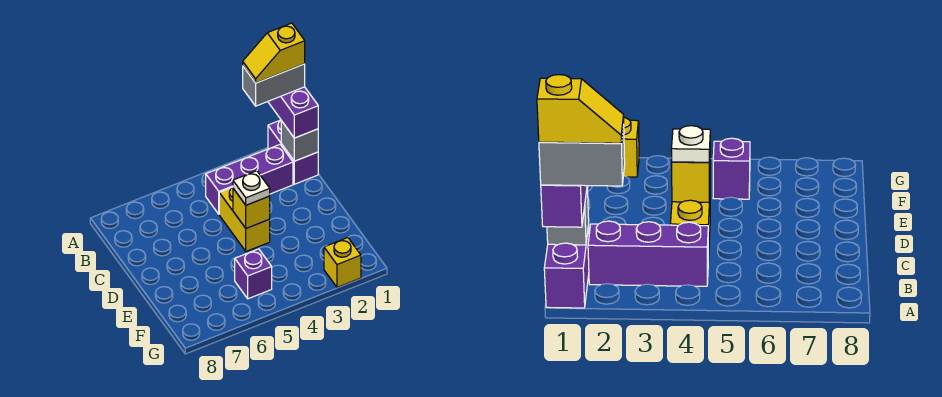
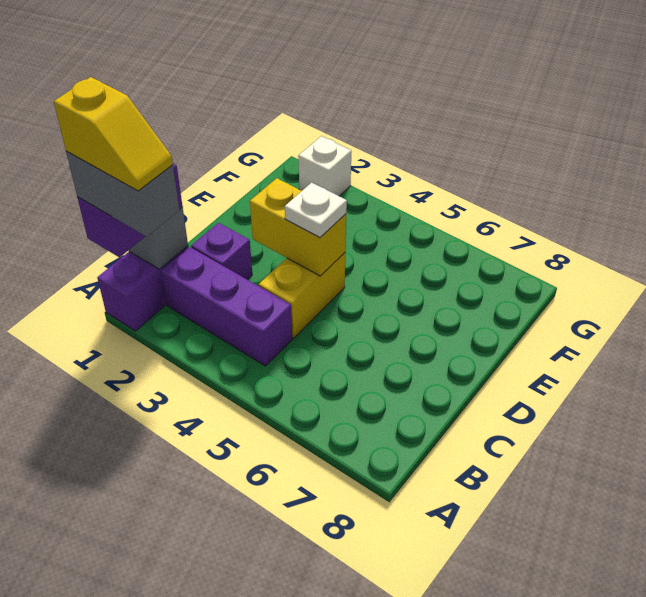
yellow brick D4 level 2 -> yellow brick D3:D4 level 2
purple brick F5 level 1 -> purple brick C2 level 1
yellow brick G2 level 1 -> white brick G2 level 1

